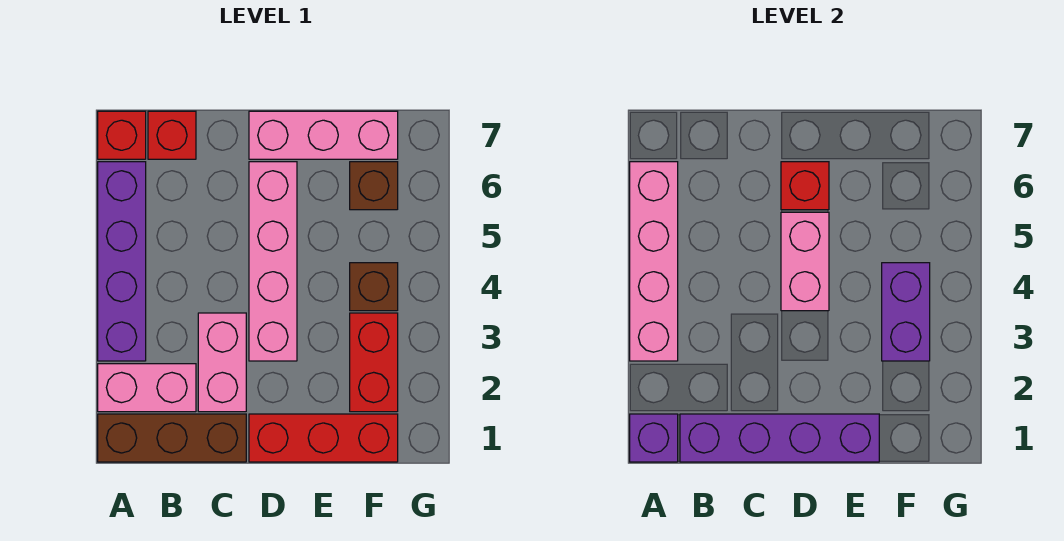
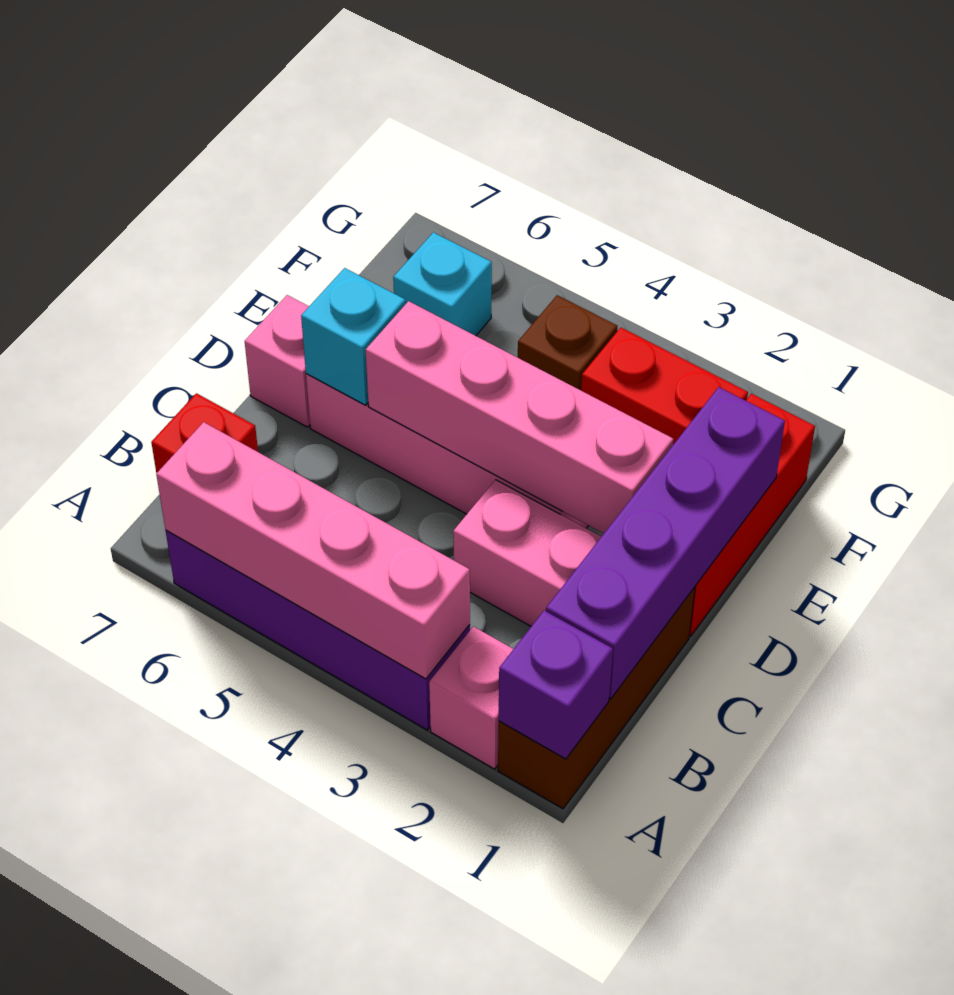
pink brick A2:B2 level 1 -> pink brick A2 level 1
red brick A7 level 1 -> none
pink brick D4:D5 level 2 -> pink brick D2:D5 level 2
red brick D6 level 2 -> cyan brick D6 level 2
pink brick D7:F7 level 1 -> pink brick D7 level 1
purple brick F3:F4 level 2 -> none
brown brick F6 level 1 -> cyan brick F6 level 1

